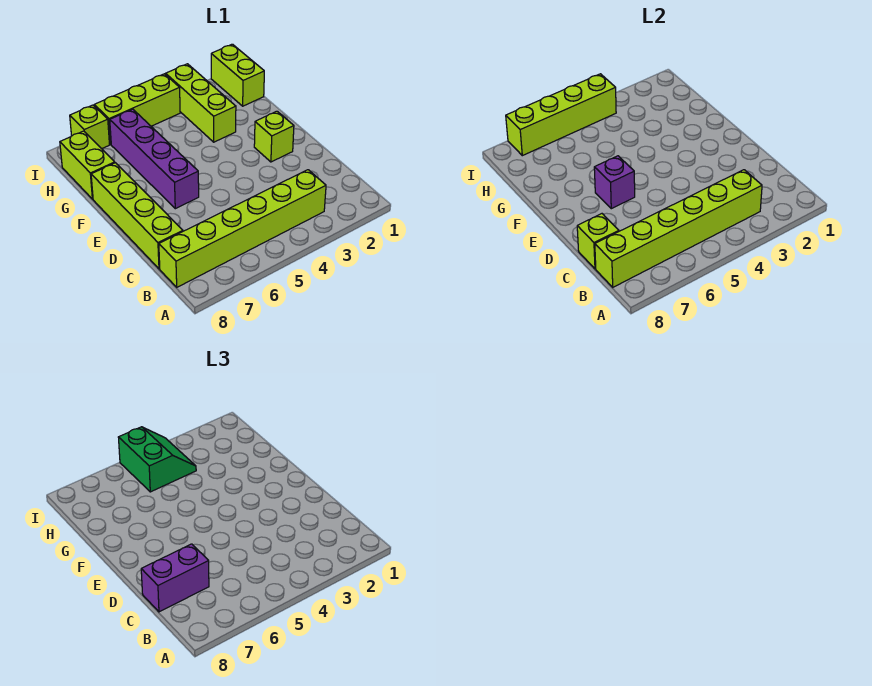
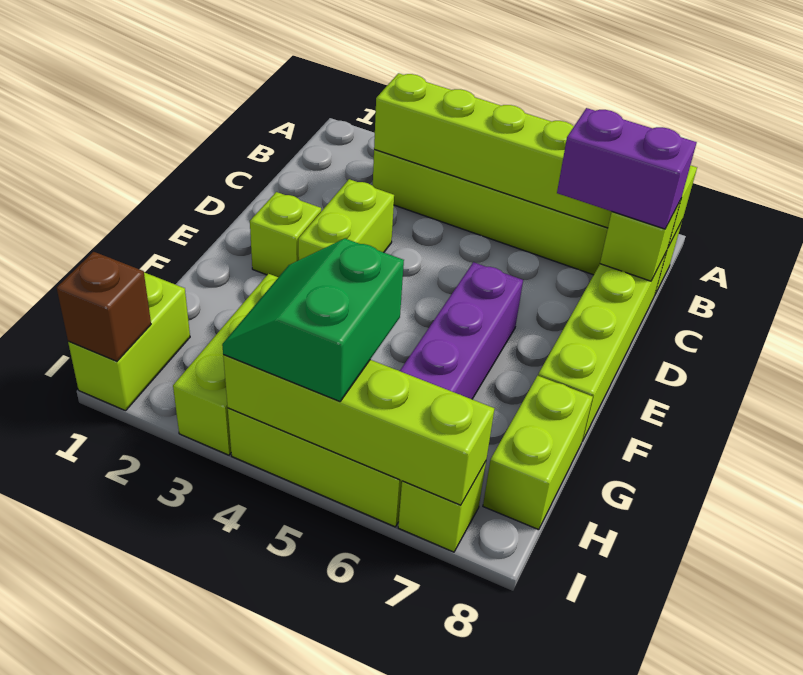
none -> lime brick D3:E3 level 1
purple brick E6 level 2 -> none
none -> brown brick I1 level 2

